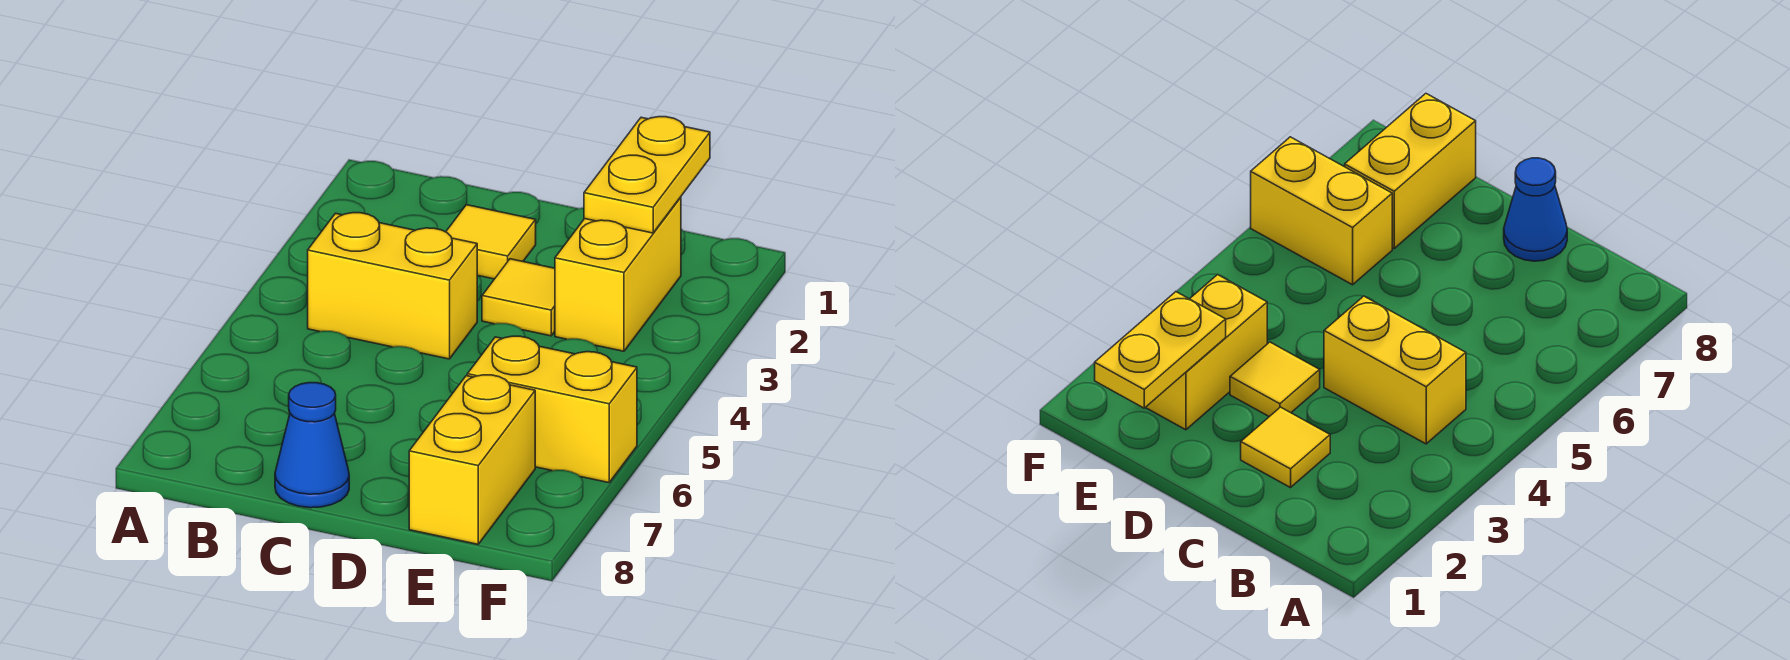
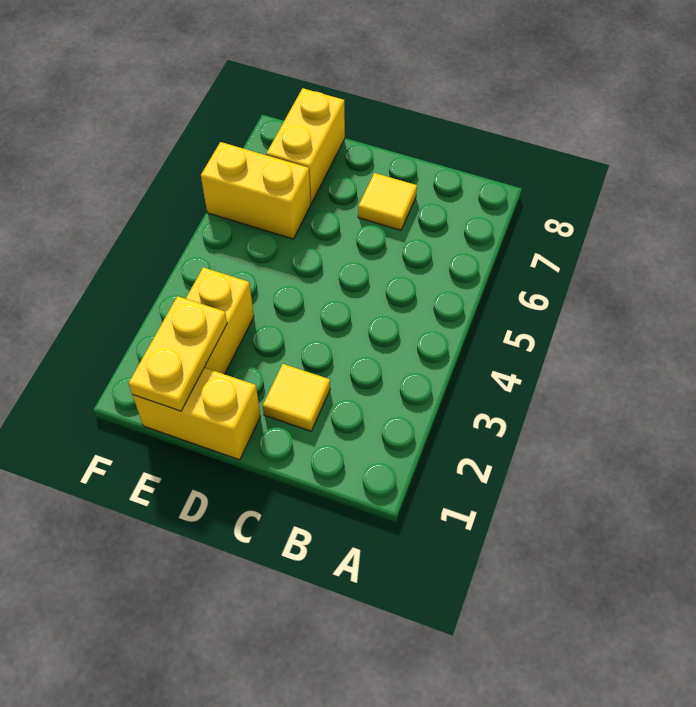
yellow brick B4:C4 level 1 -> yellow brick D1:E1 level 1
blue cone C8 level 1 -> none
yellow tile D3 level 1 -> yellow tile C7 level 1

